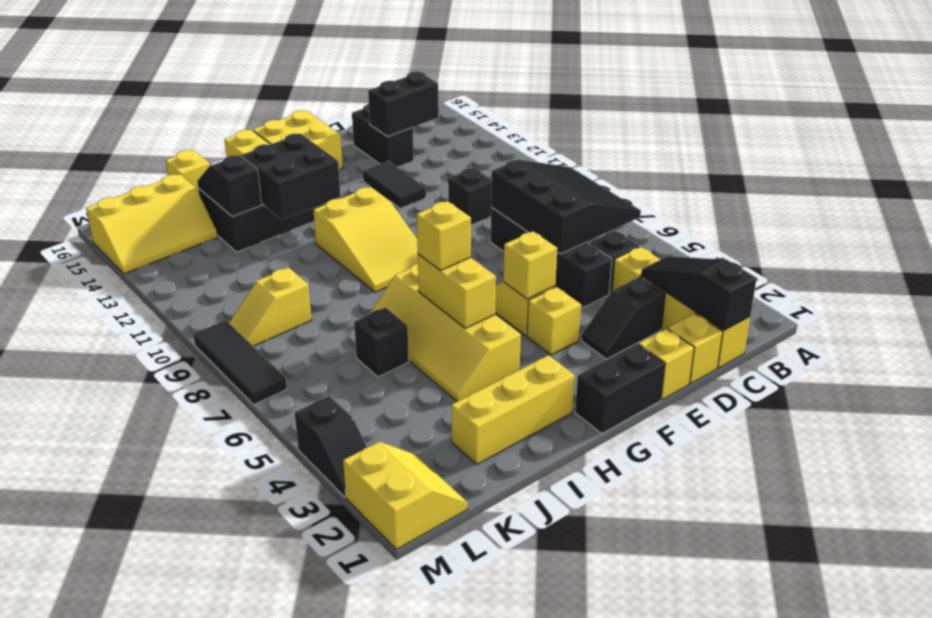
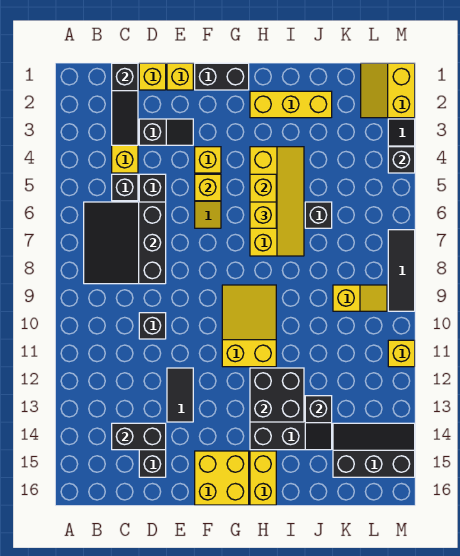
yellow brick J16 level 1 -> yellow brick M11 level 1
yellow slope K14:M15 level 1 top 15 -> black slope K14:M15 level 1 top 15
none -> black brick M4 level 2

